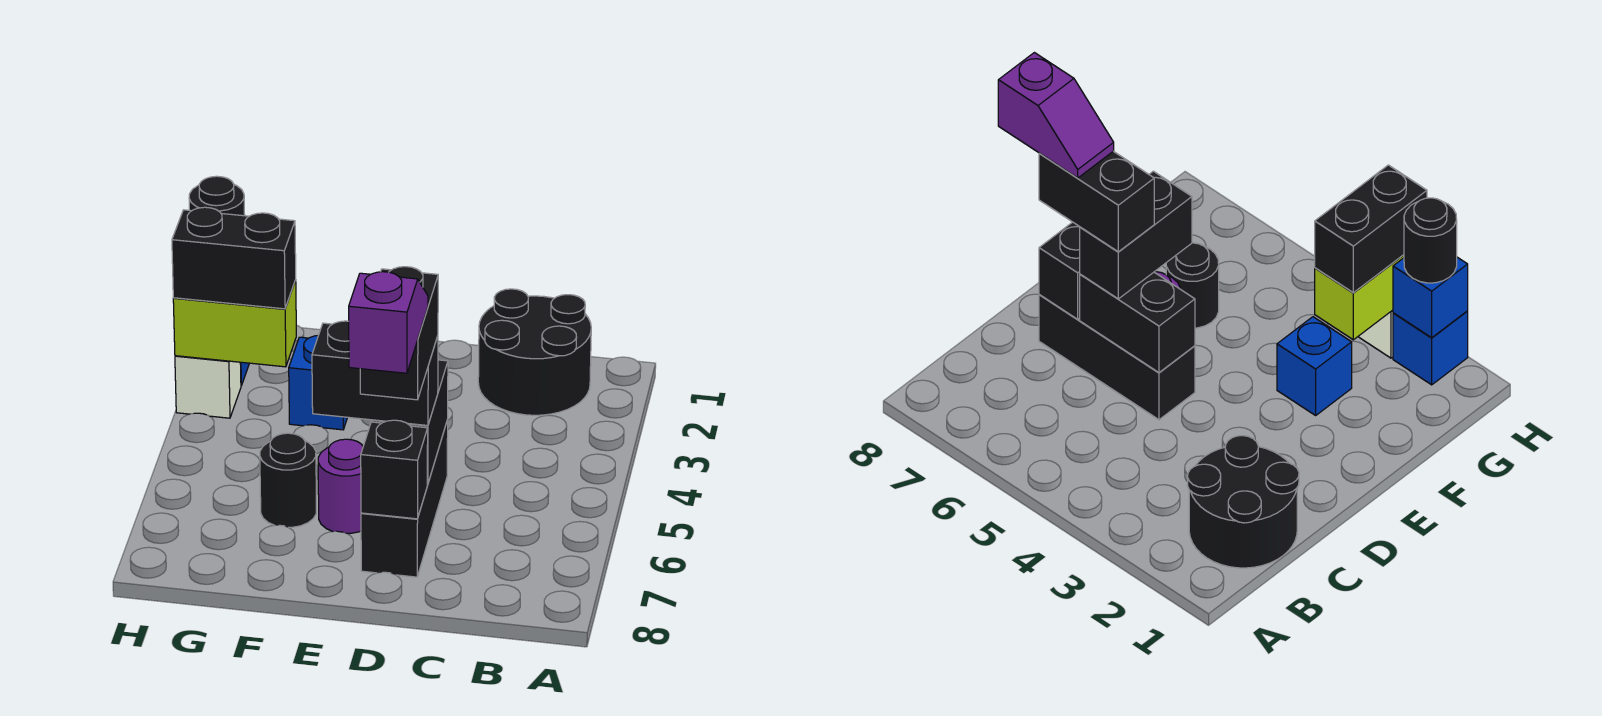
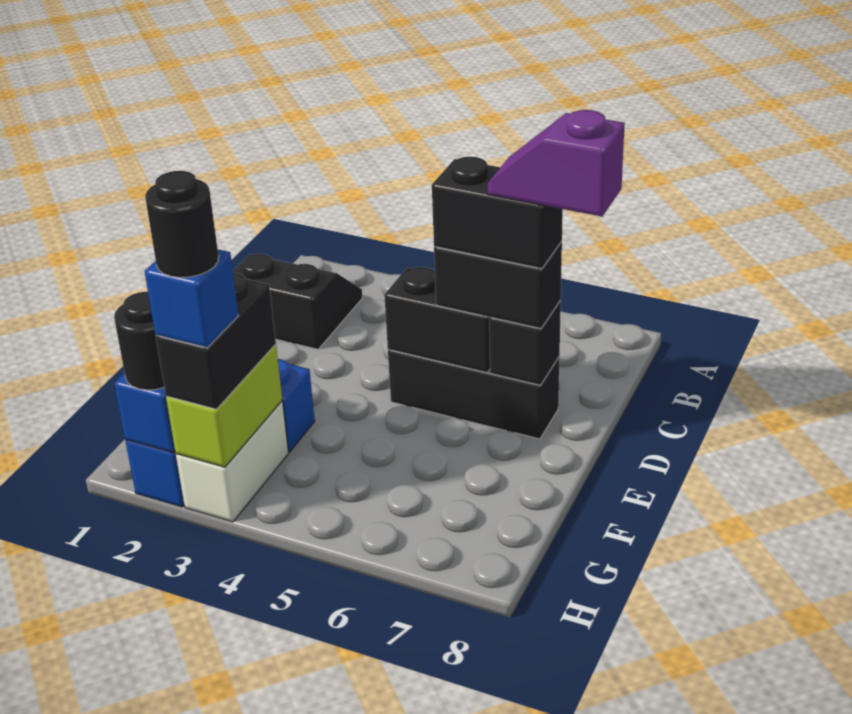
black round brick B1:C2 level 1 -> black slope B1:C2 level 1 top C
black brick D6:E6 level 3 -> black brick D6:D7 level 3
purple round brick E6 level 1 -> none
black round brick F6 level 1 -> black round brick H3 level 5
white brick H3 level 1 -> white brick G3:H3 level 1
none -> blue brick H3 level 4

